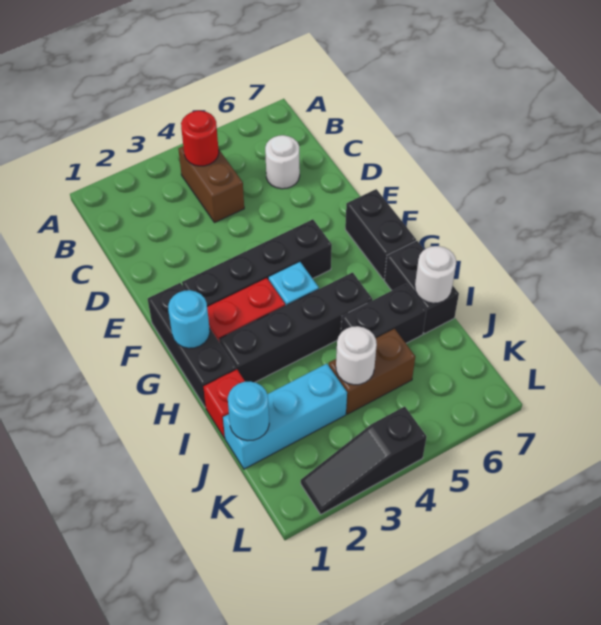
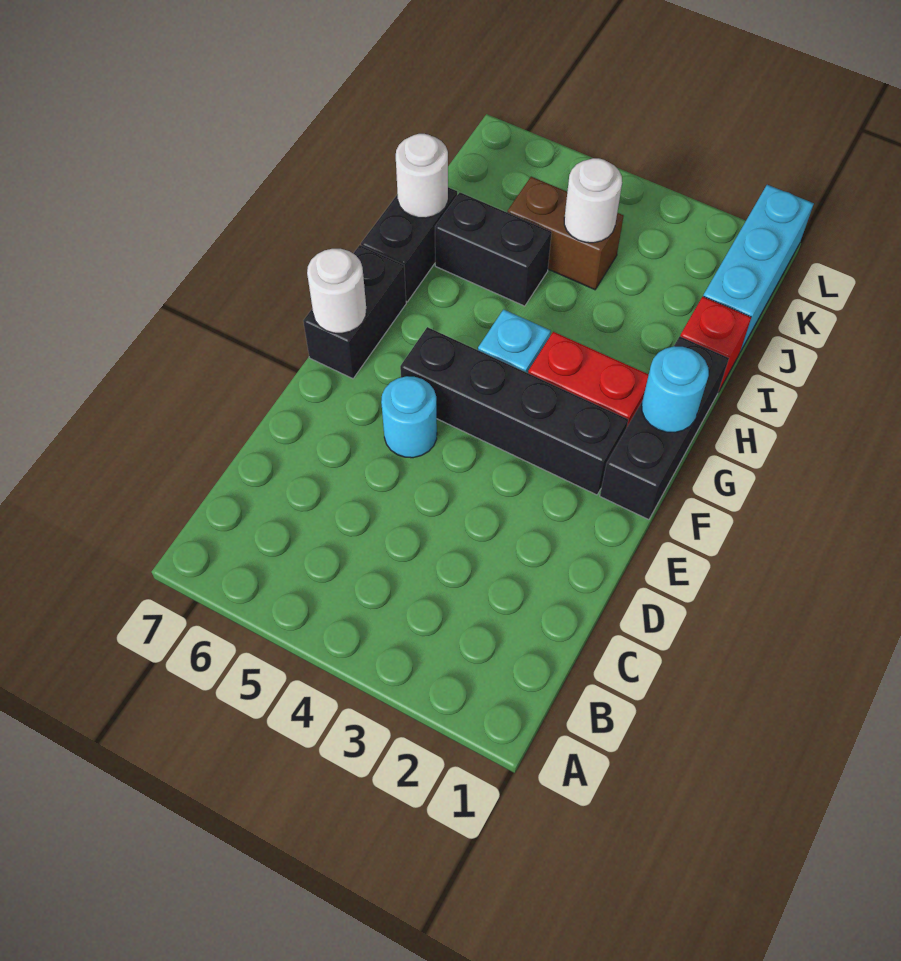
brown brick B4:C4 level 1 -> none
red round brick B4 level 2 -> none
white round brick C6 level 1 -> white round brick F7 level 2
black brick H2:H5 level 1 -> none
cyan brick J1:J3 level 1 -> cyan brick J1:L1 level 1
cyan round brick J1 level 2 -> cyan round brick E5 level 1
black slope L2:L4 level 1 top 4 -> none

